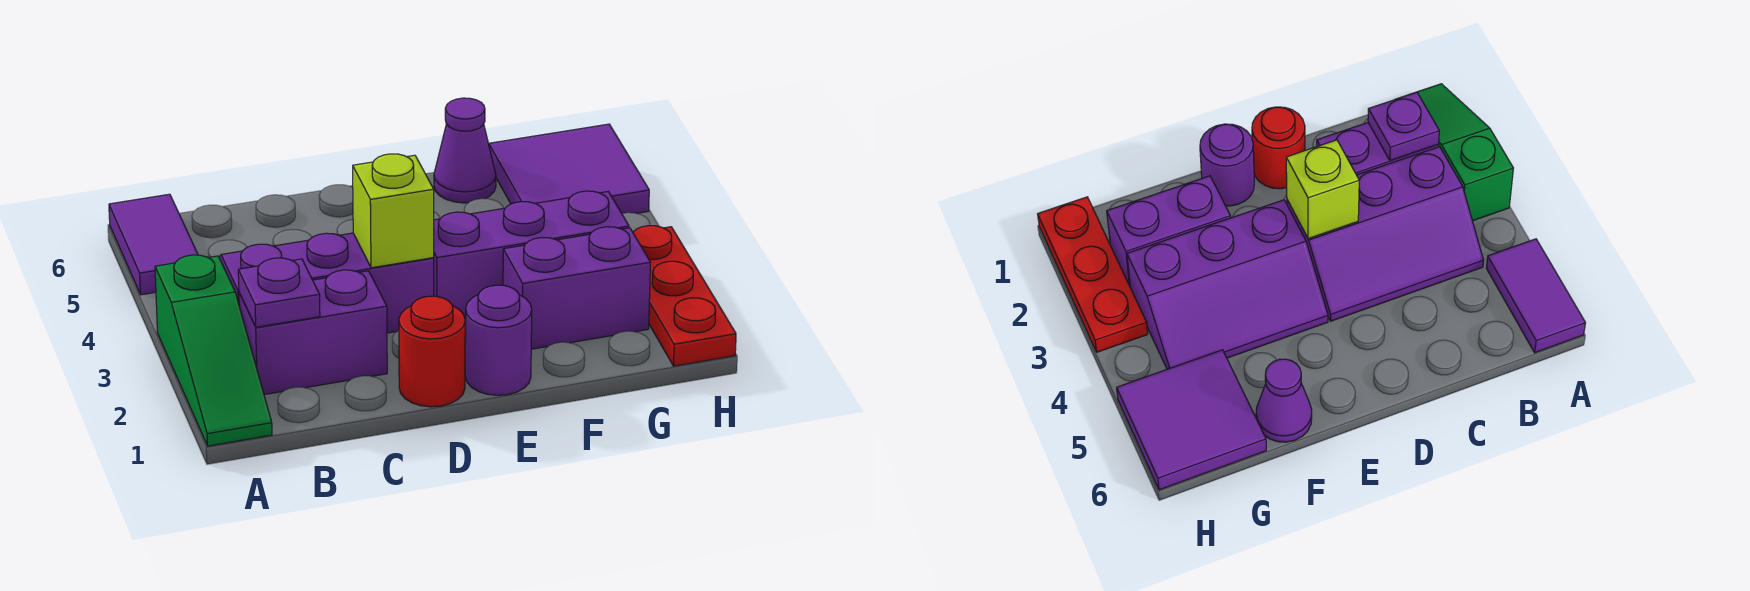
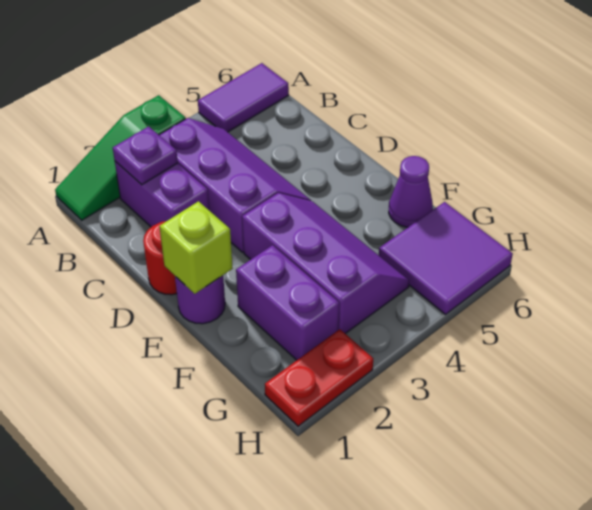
lime brick D3 level 2 -> lime brick E1 level 2
red plate H1:H3 level 1 -> red plate H1:H2 level 1

